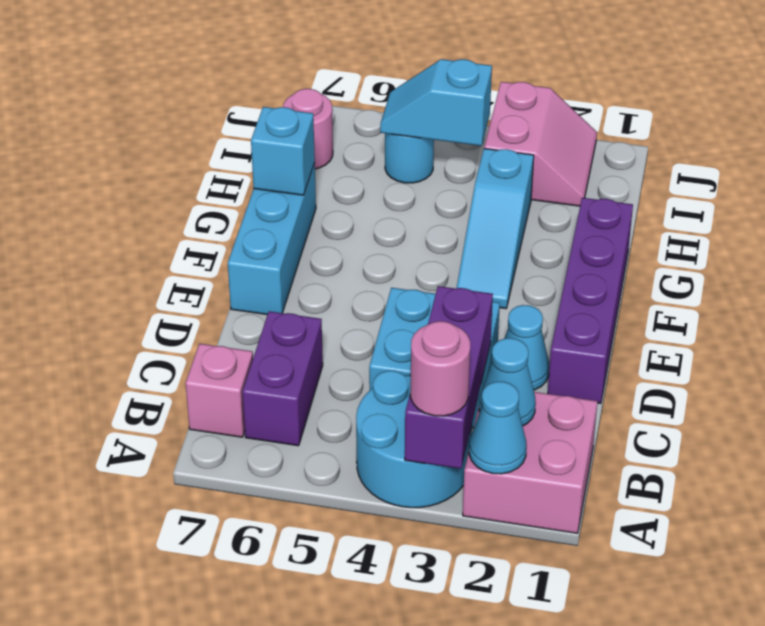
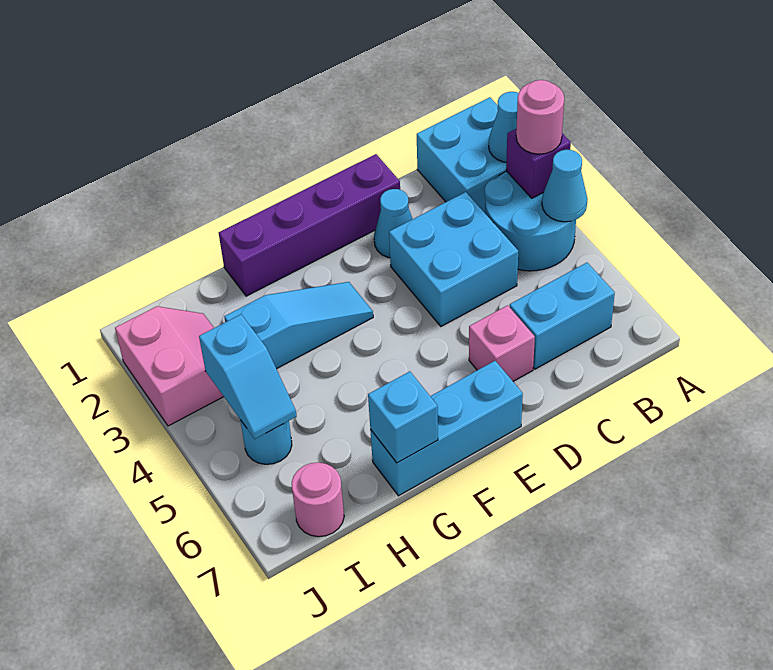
pink brick A1:B2 level 1 -> cyan brick A1:B2 level 1
purple brick A3:C3 level 2 -> purple brick A3 level 2
cyan cone B2 level 2 -> cyan cone A4 level 2
purple brick B6:C6 level 1 -> cyan brick B6:C6 level 1
pink brick B7 level 1 -> pink brick D6 level 1
pink slope I2:J3 level 1 top 3 -> pink slope I2:J3 level 1 top J

